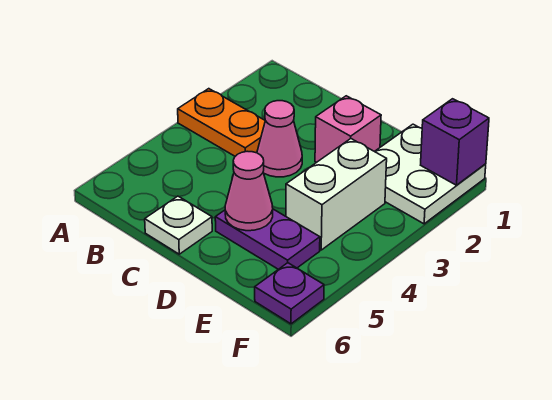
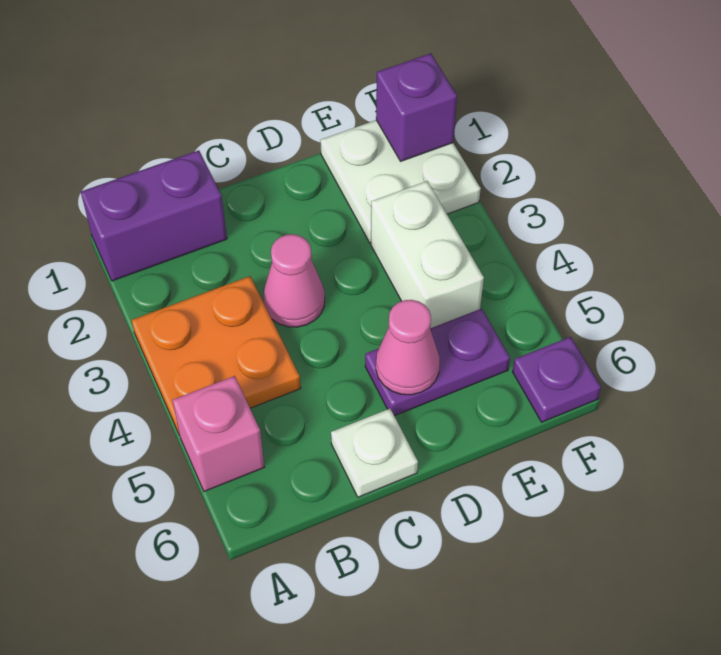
none -> purple brick A1:B1 level 1
orange plate A3:B3 level 1 -> orange plate A3:B4 level 1
pink brick D2 level 1 -> pink brick A5 level 1

